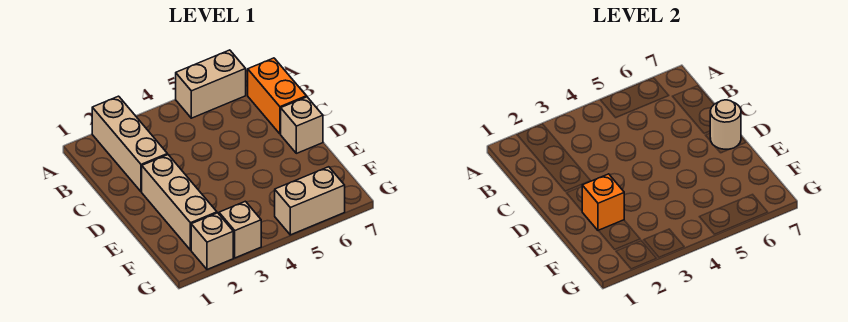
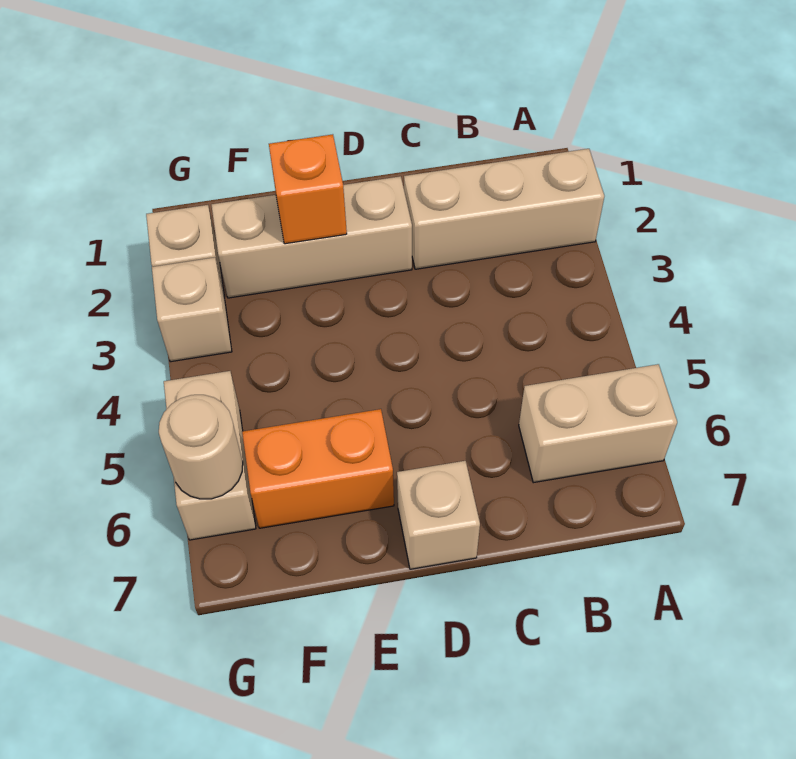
tan brick A5:A6 level 1 -> tan brick A6:B6 level 1
orange brick B7:C7 level 1 -> orange brick E6:F6 level 1
tan round brick D7 level 2 -> tan round brick G6 level 2

